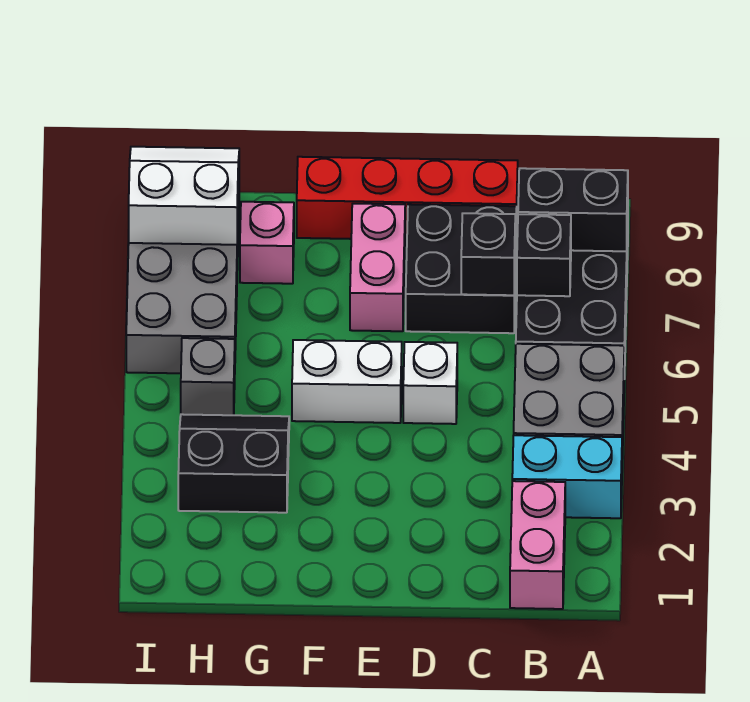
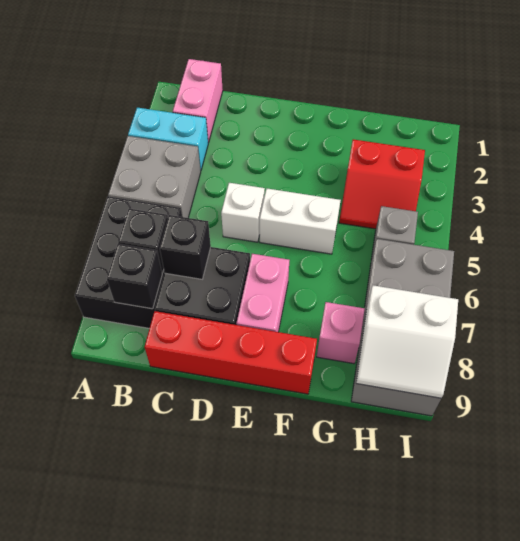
black brick A8:B8 level 2 -> black brick B8 level 2
black slope G3:H4 level 1 top 3 -> red slope G3:H4 level 1 top 3

